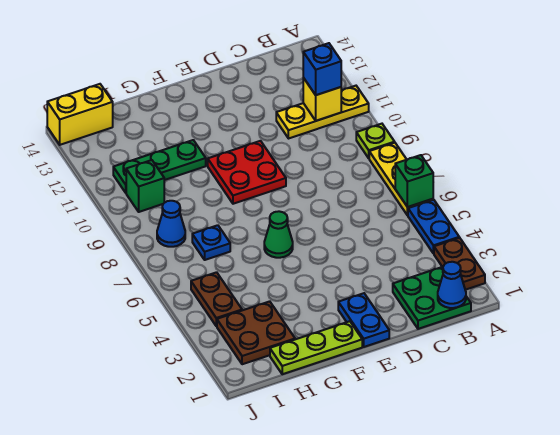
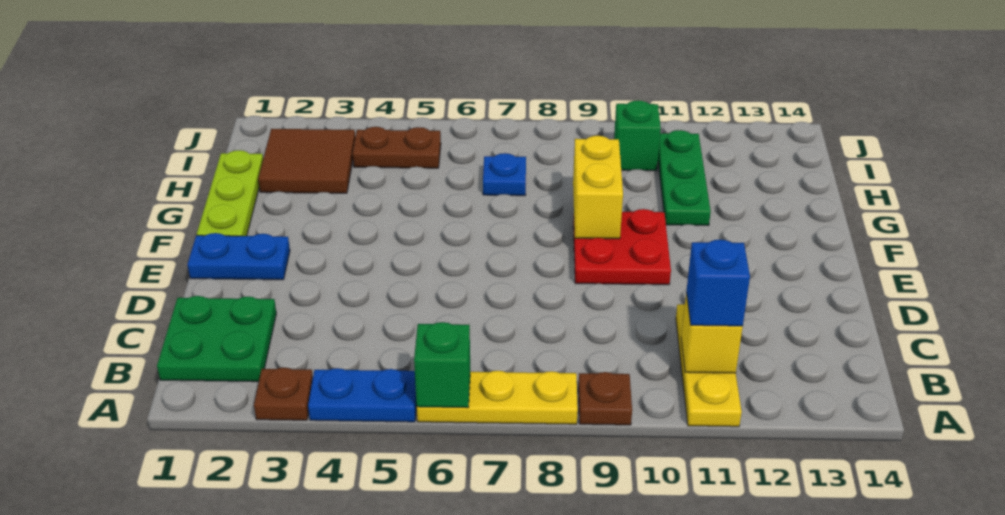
brown plate A2:A3 level 1 -> brown plate A3 level 1
lime plate A9 level 1 -> brown plate A9 level 1
blue cone B1 level 2 -> none
green cone F6 level 1 -> none
brown plate H2:I3 level 1 -> brown tile H2:I3 level 1
blue cone I8 level 1 -> none
yellow brick I14:J14 level 1 -> yellow brick F9:G9 level 2

